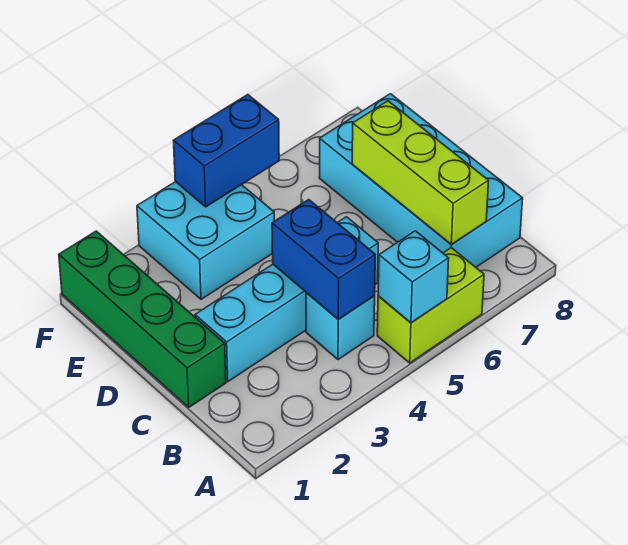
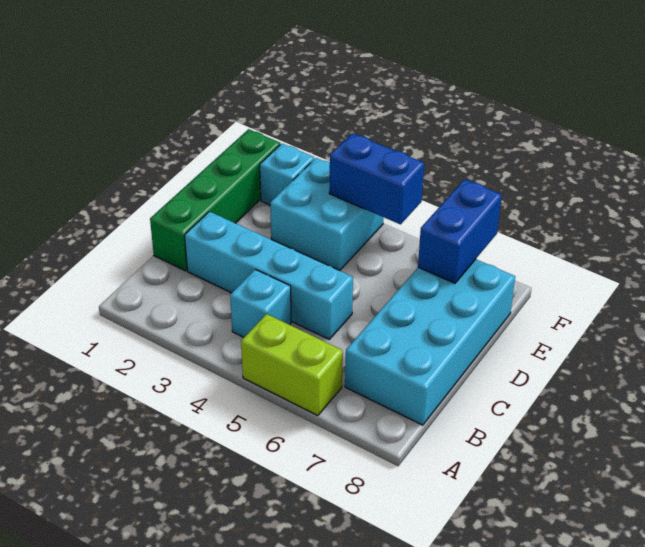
cyan brick A5 level 2 -> cyan brick F2 level 1
blue brick B4:C4 level 2 -> blue brick E7:F7 level 2
lime brick B7:D7 level 2 -> none

